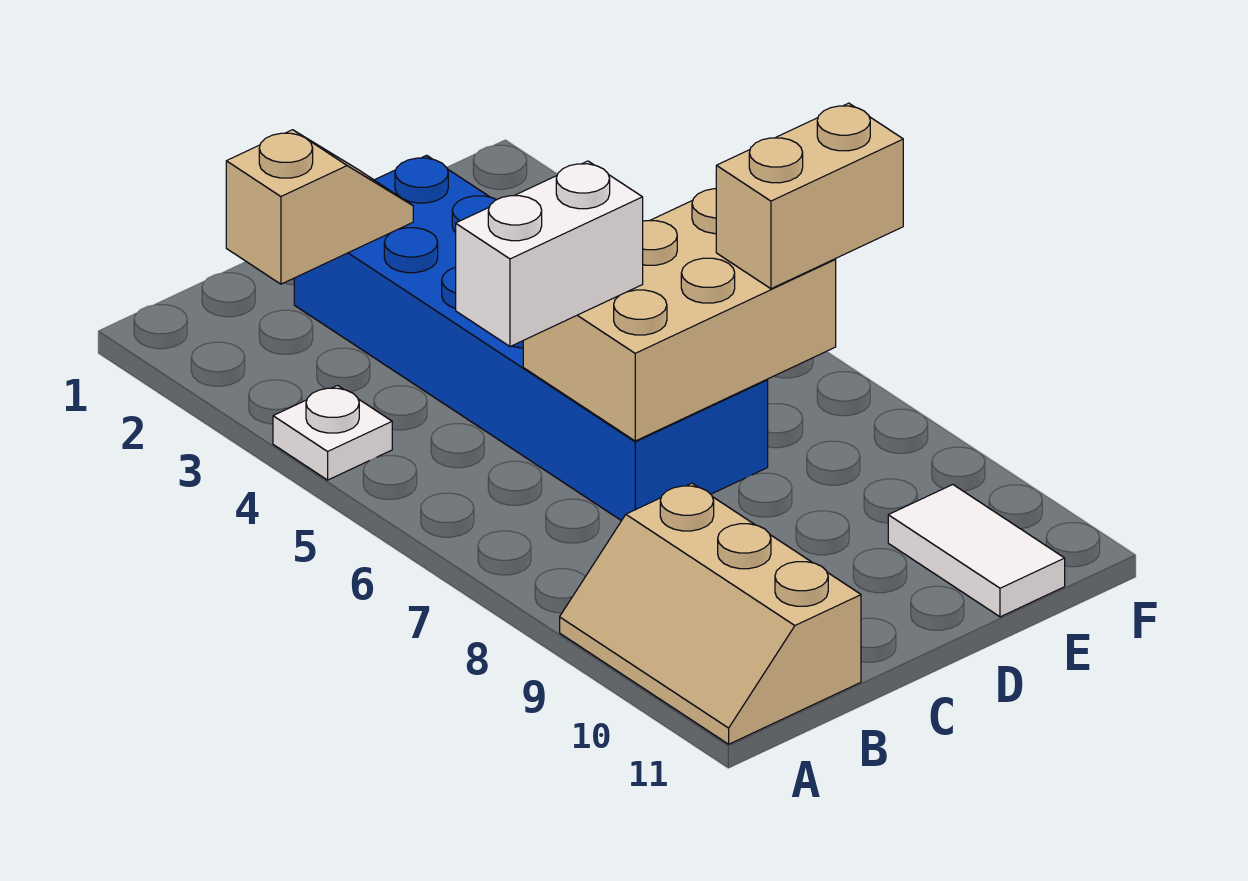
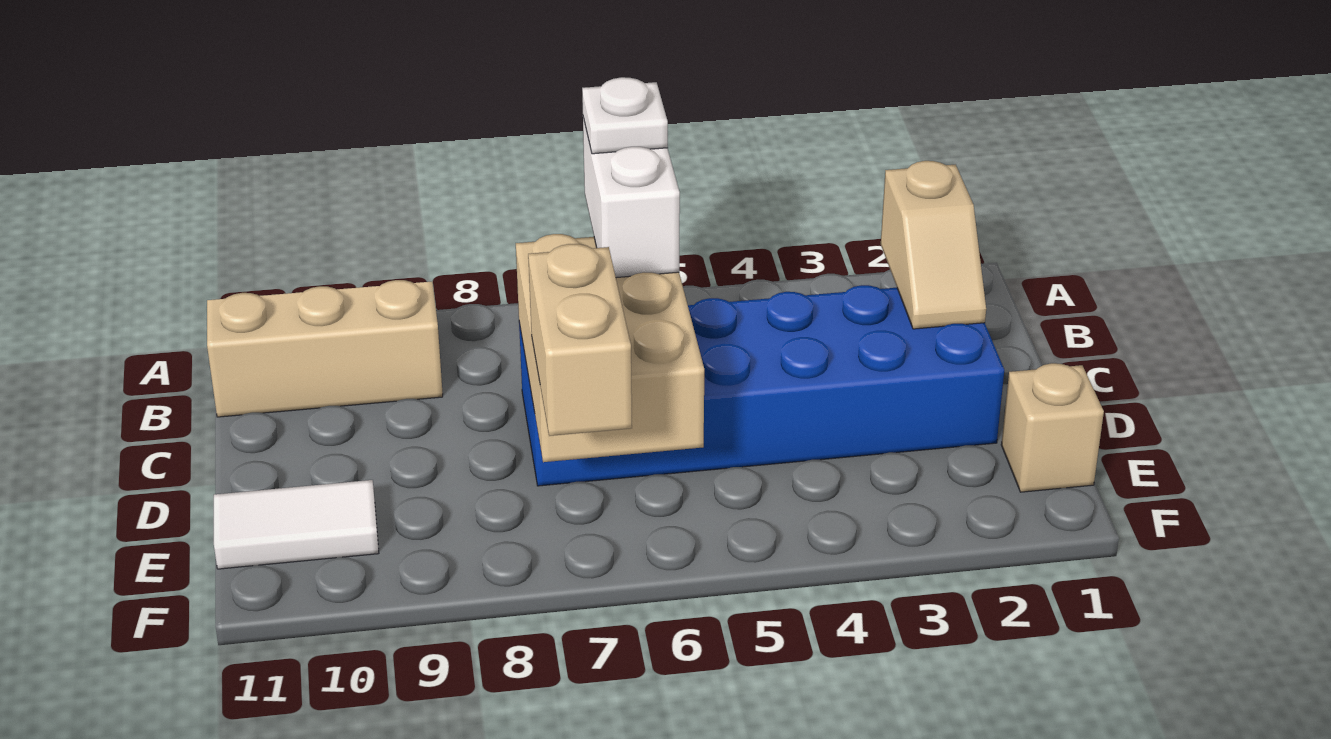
white plate A4 level 1 -> white plate B6 level 4
none -> tan brick E1 level 1

